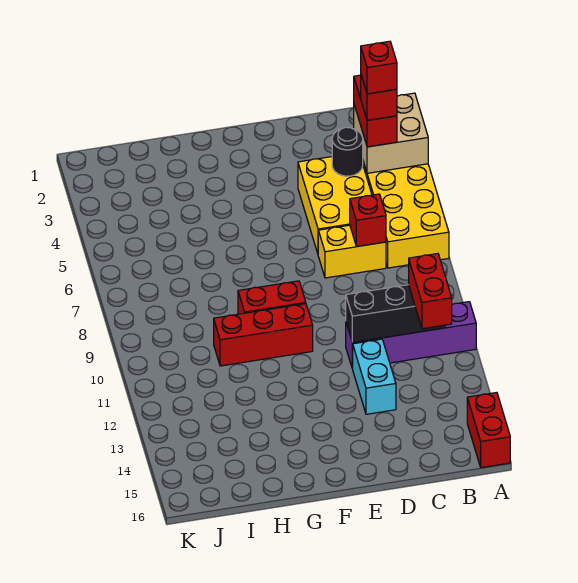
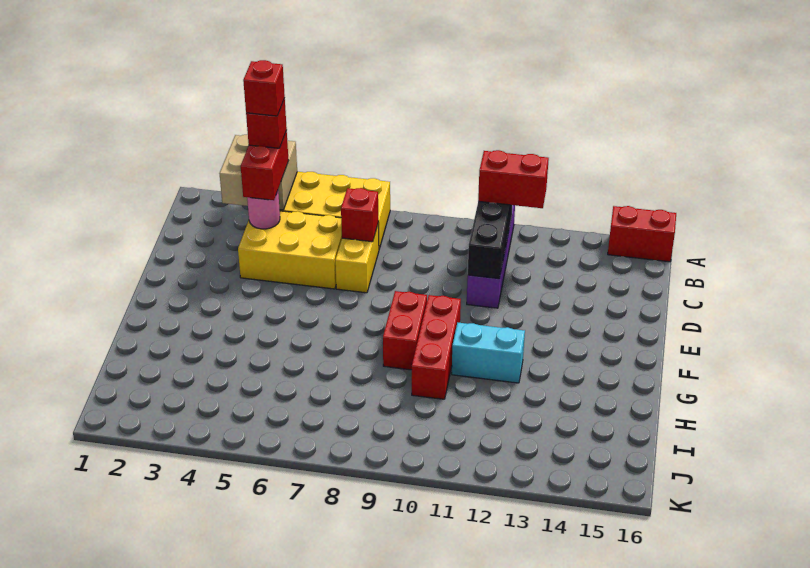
red brick B3:B4 level 3 -> red brick B4:C4 level 3
black round brick C4 level 2 -> pink round brick C4 level 2
cyan brick D12:D13 level 1 -> cyan brick G11:G12 level 1

